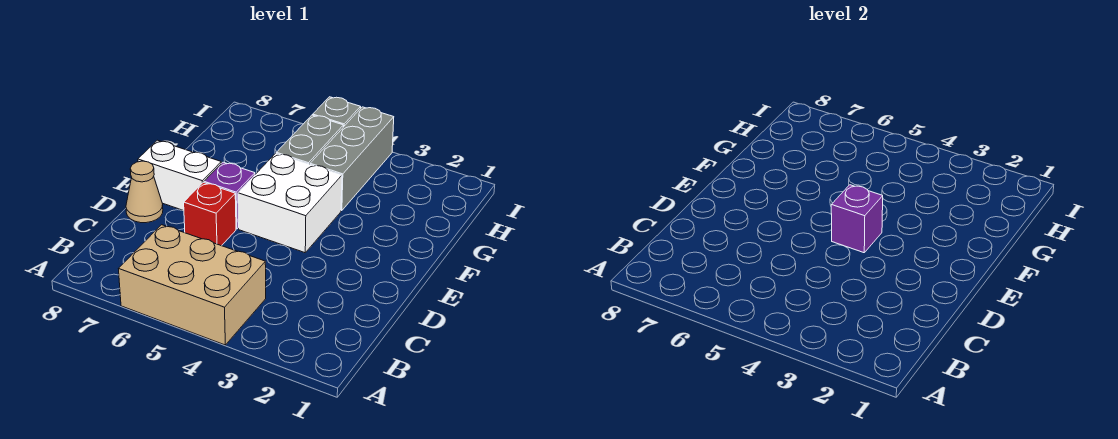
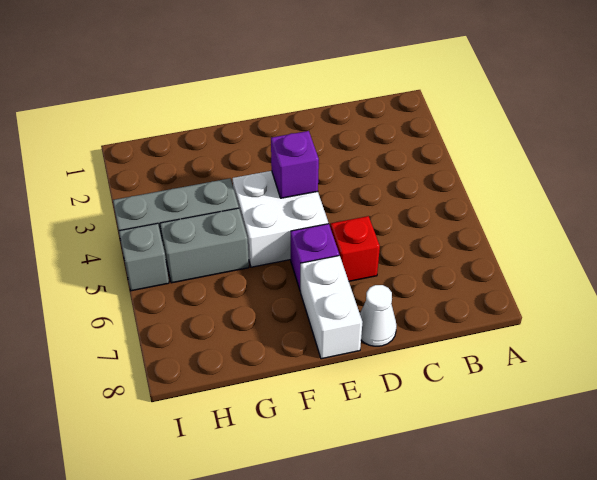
tan brick A4:B6 level 1 -> none
tan cone D8 level 1 -> white cone D8 level 1

